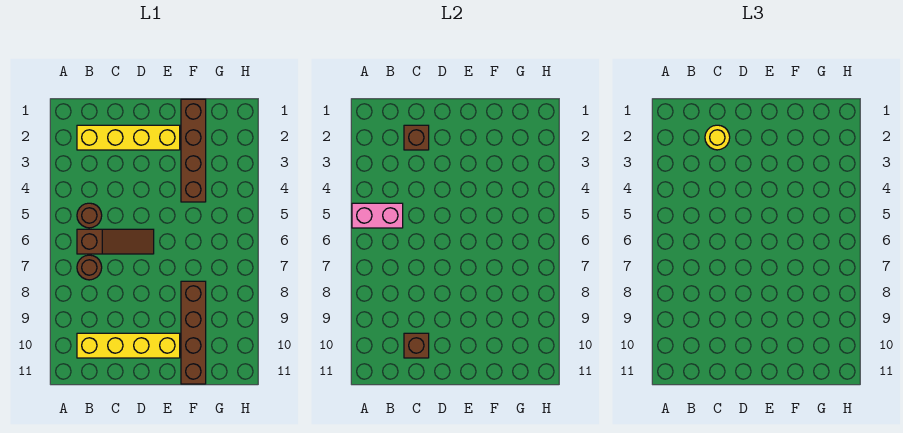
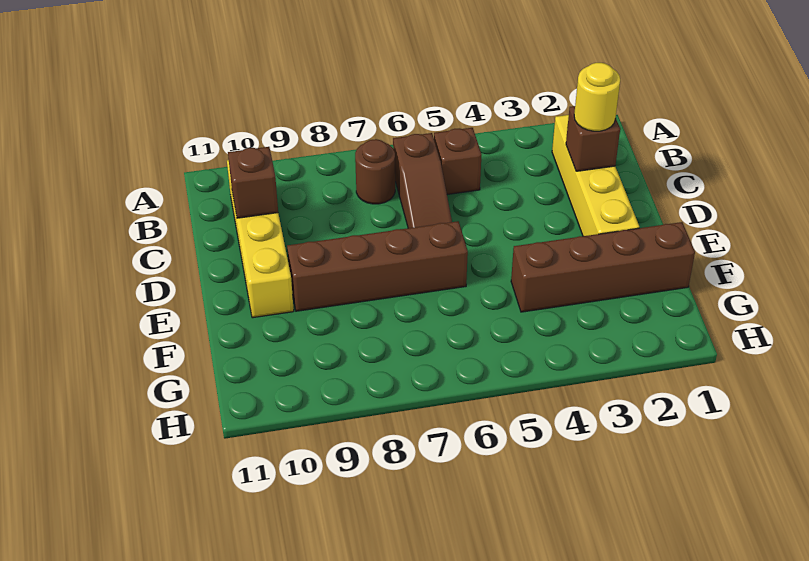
pink brick A5:B5 level 2 -> none
brown round brick B5 level 1 -> brown brick B5 level 1
brown brick F8:F11 level 1 -> brown brick E6:E9 level 1

